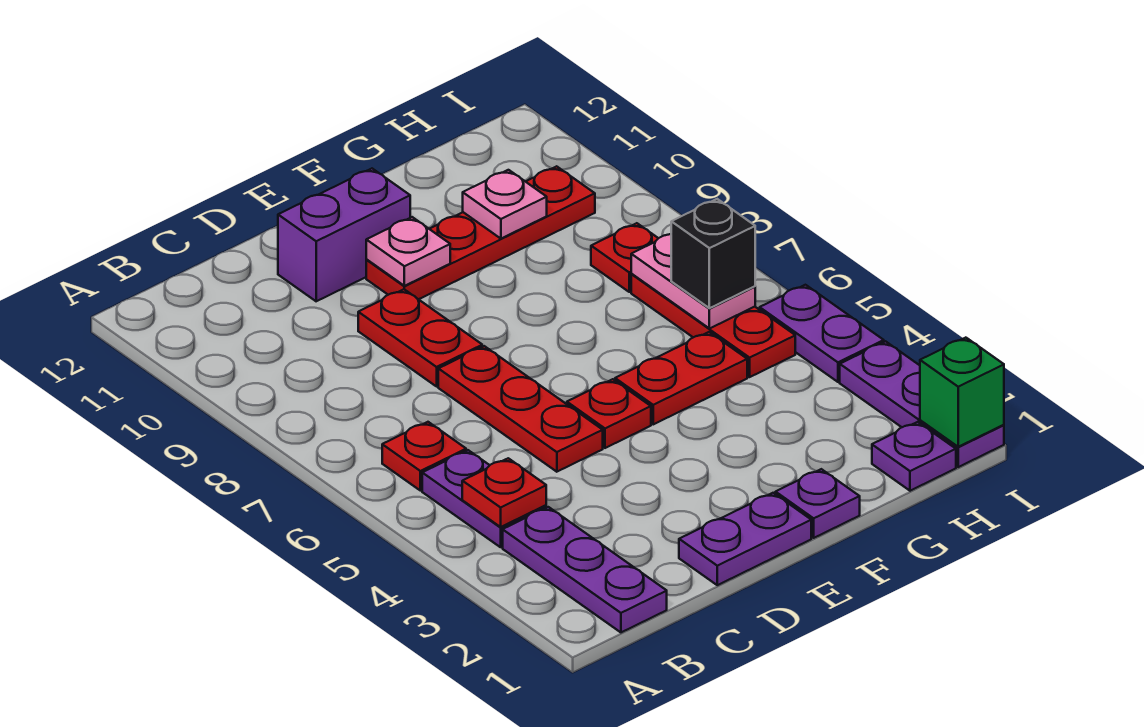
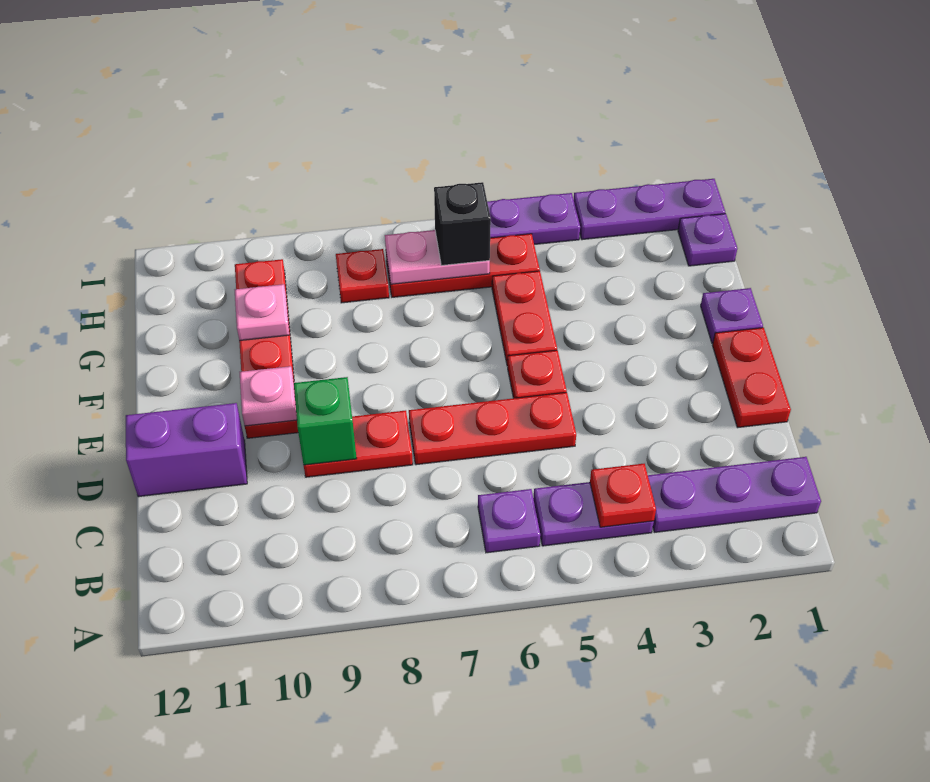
red plate B6 level 1 -> purple plate B6 level 1
purple plate D1:E1 level 1 -> red plate D1:E1 level 1
purple brick D11:E11 level 1 -> purple brick D11:D12 level 1
green brick I1 level 2 -> green brick D9 level 2

